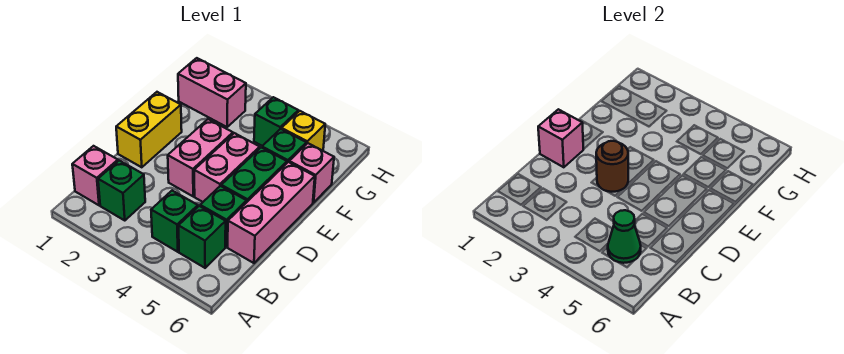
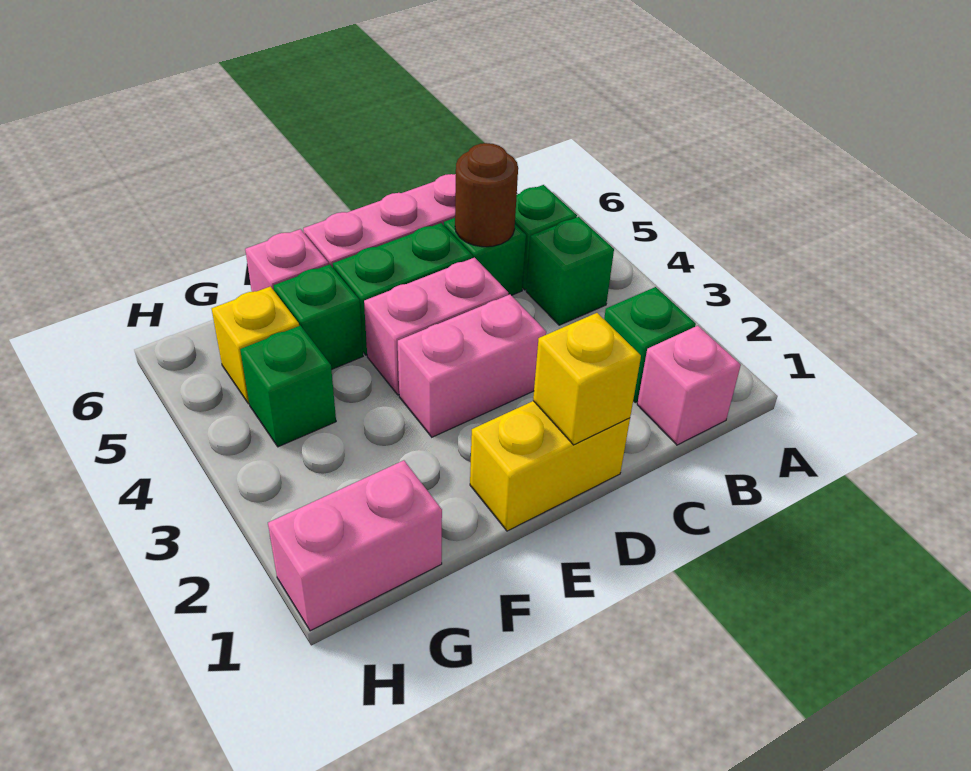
green cone B5 level 2 -> none
pink brick D1 level 2 -> yellow brick D1 level 2
brown round brick D3 level 2 -> brown round brick C5 level 2
pink brick G1:G2 level 1 -> pink brick G1:H1 level 1

